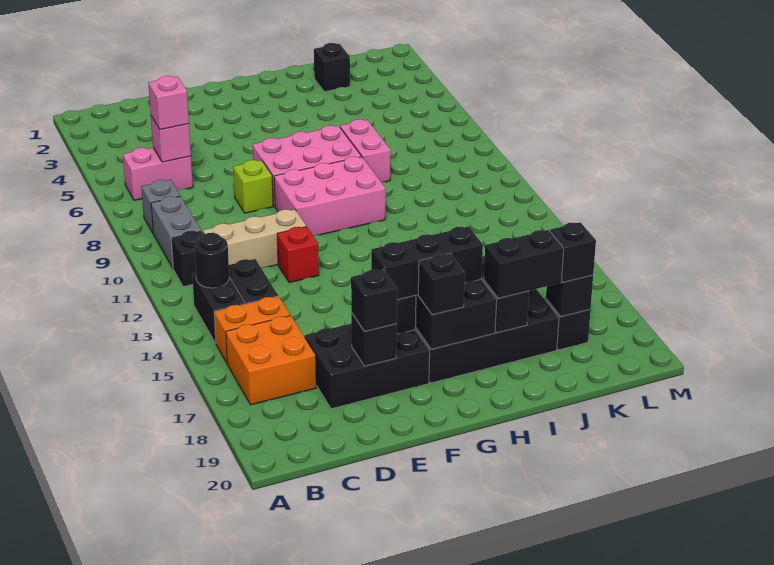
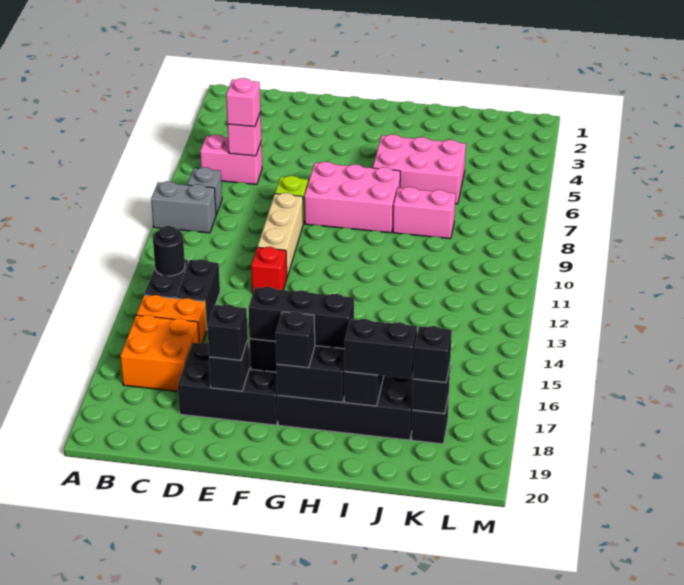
grey brick B9:B10 level 1 -> grey brick A9:B9 level 1
black brick B11 level 1 -> none
tan brick C11:E11 level 1 -> tan brick E9:E11 level 1
pink brick F9:H10 level 1 -> pink brick H5:J6 level 1
pink brick I7:I8 level 1 -> pink brick I8:J8 level 1
black brick J2 level 1 -> none

